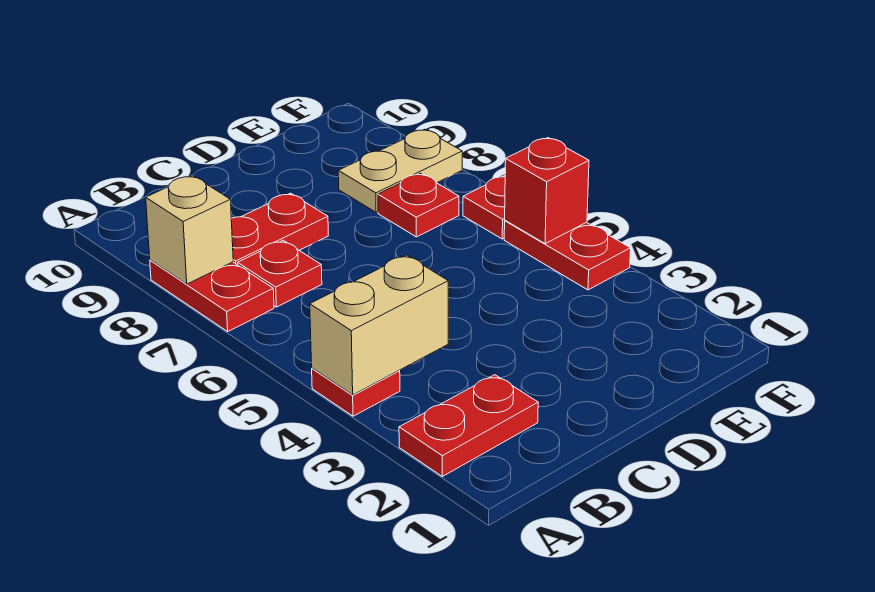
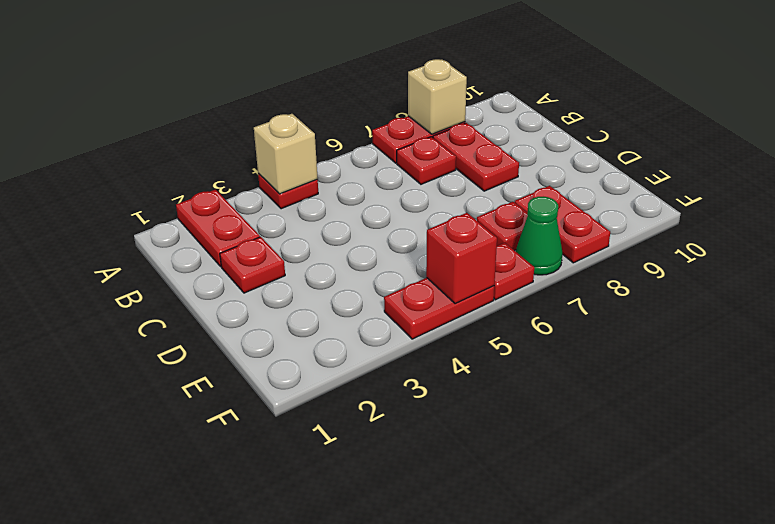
tan brick A4:B4 level 2 -> tan brick A4 level 2
none -> red plate C2 level 1
tan plate E8:F8 level 1 -> red plate E8:F8 level 1
none -> green cone F7 level 1

